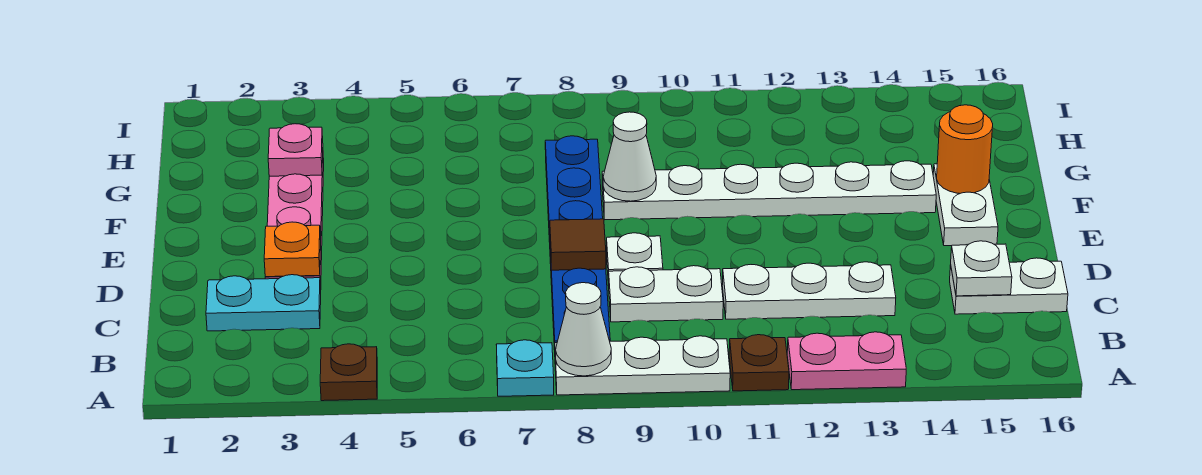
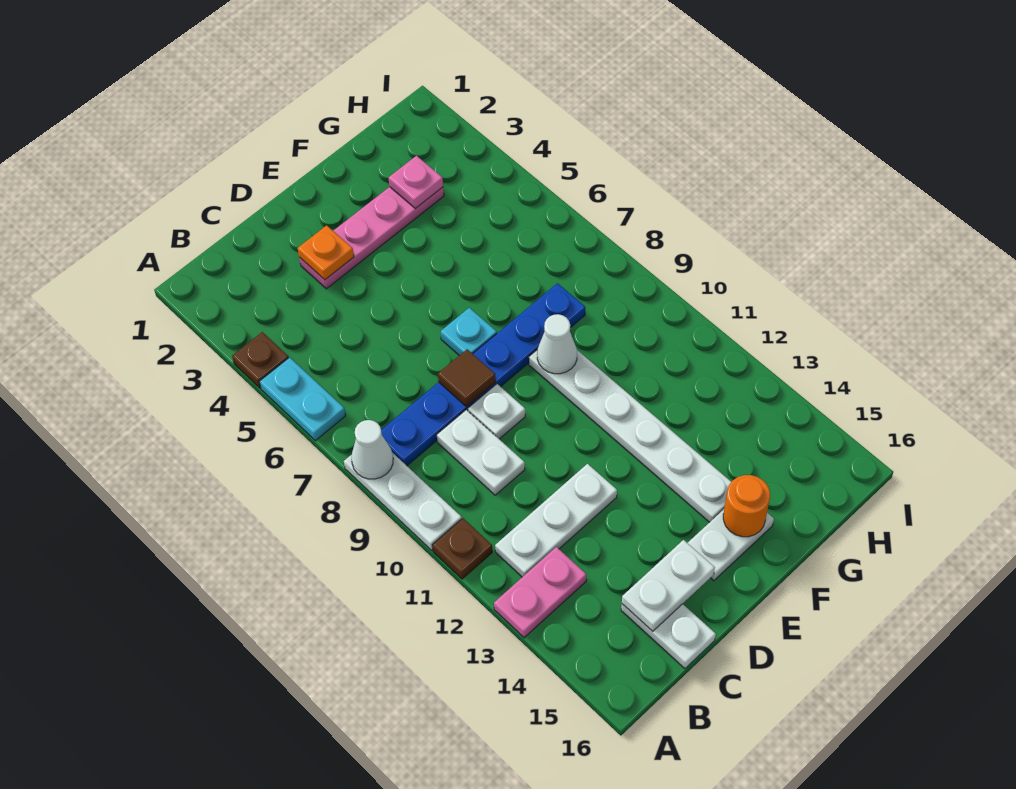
cyan plate A7 level 1 -> cyan plate E7 level 1
pink plate A12:A13 level 1 -> pink plate A13:B13 level 1
cyan plate C2:C3 level 1 -> cyan plate A5:A6 level 1
white plate C11:C13 level 1 -> white plate B12:D12 level 1
white plate C15 level 2 -> white plate C15:D15 level 2

